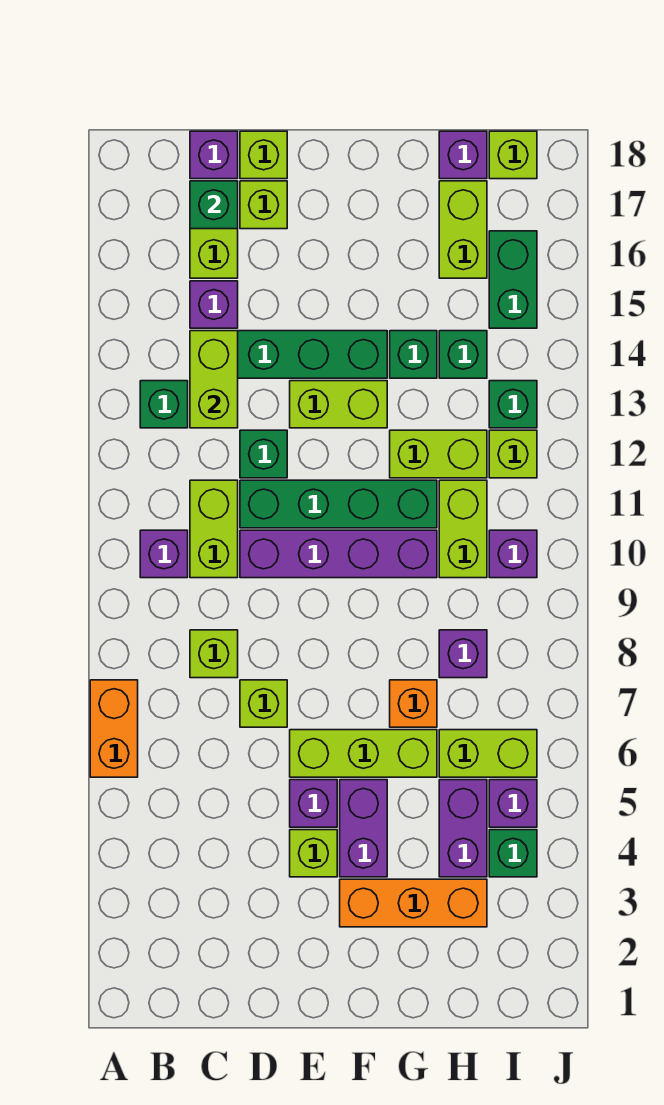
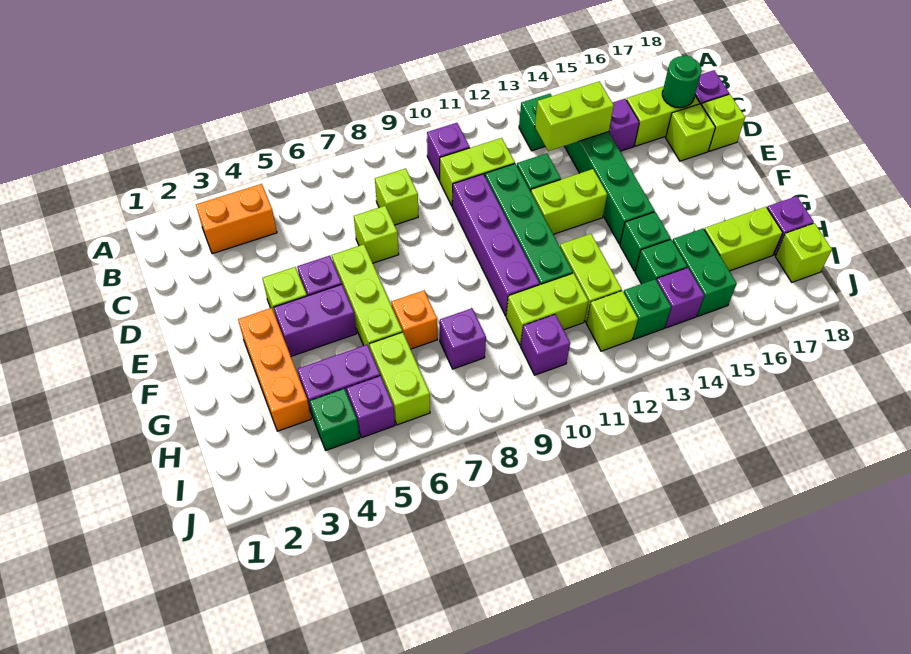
orange brick A6:A7 level 1 -> orange brick B3:B4 level 1
green brick C17 level 2 -> green round brick C17 level 2
lime brick E13:F13 level 1 -> lime brick E12:E13 level 1
none -> purple brick I14 level 1
green brick I15:I16 level 1 -> green brick H15:I15 level 1

